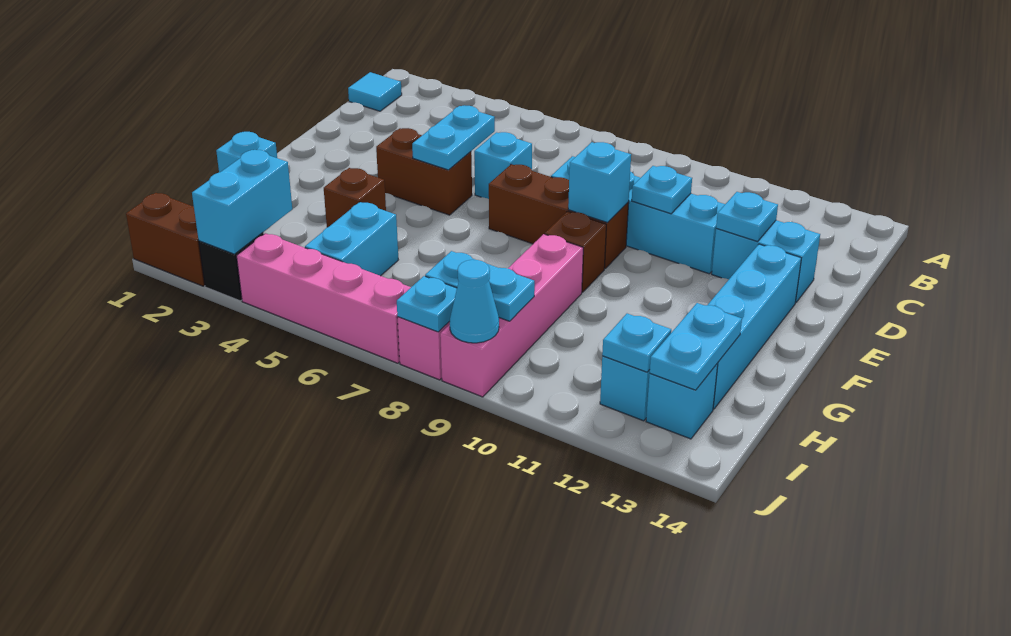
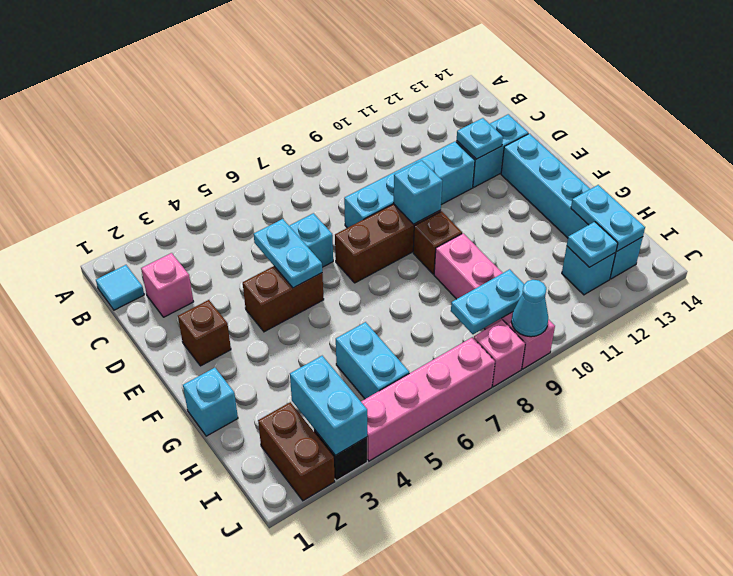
none -> pink brick C2 level 1
cyan plate D10 level 2 -> none
brown brick G4 level 1 -> brown brick E2 level 1
brown brick J1:J2 level 1 -> brown brick I2:J2 level 1
cyan plate J8 level 2 -> none

